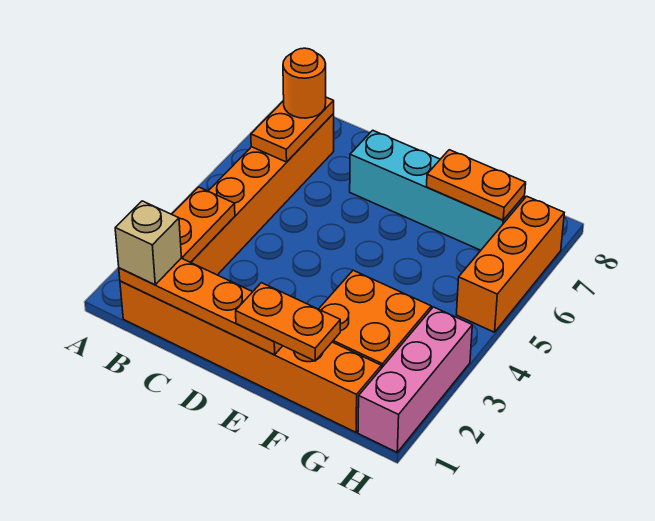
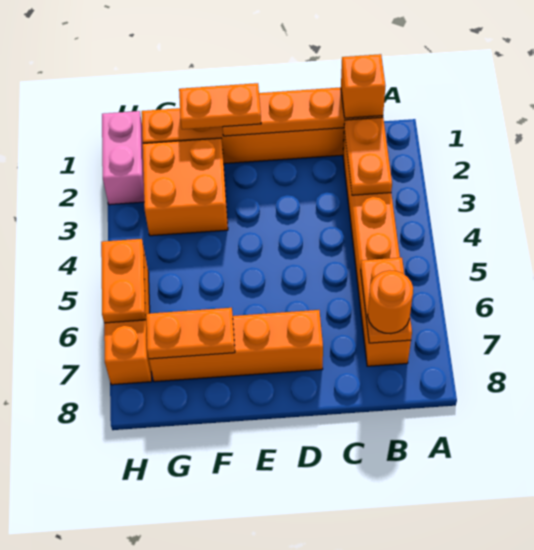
tan brick B1 level 3 -> orange brick B1 level 3
cyan brick D7:G7 level 1 -> orange brick D7:G7 level 1
pink brick H1:H3 level 1 -> pink brick H1:H2 level 1
none -> orange plate H5:H6 level 2

